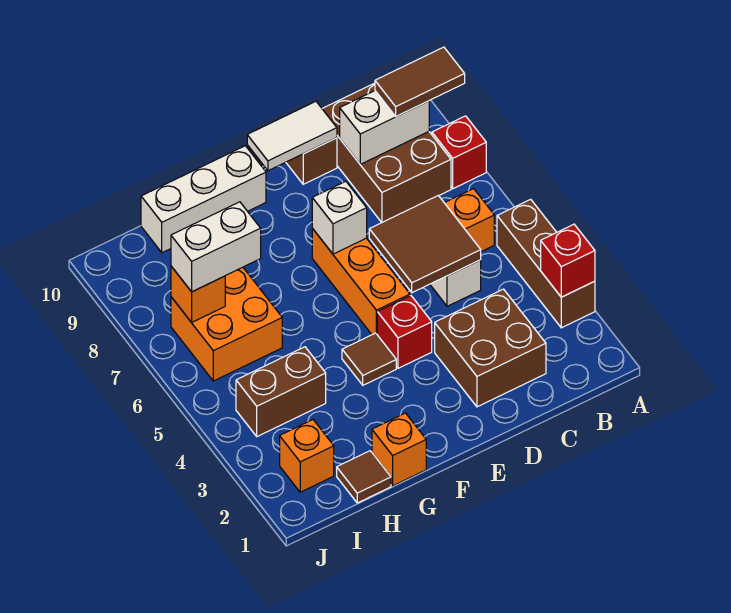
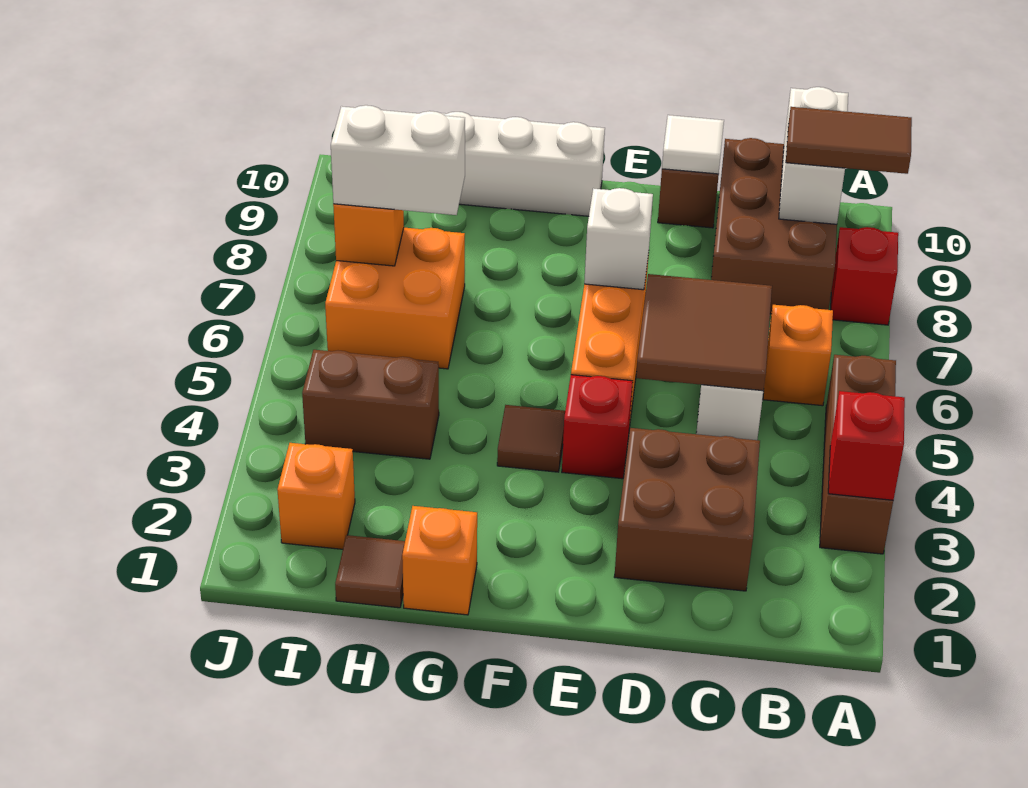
white brick B9:C9 level 2 -> white brick B9:B10 level 2
white tile D10:E10 level 2 -> white tile D10 level 2

